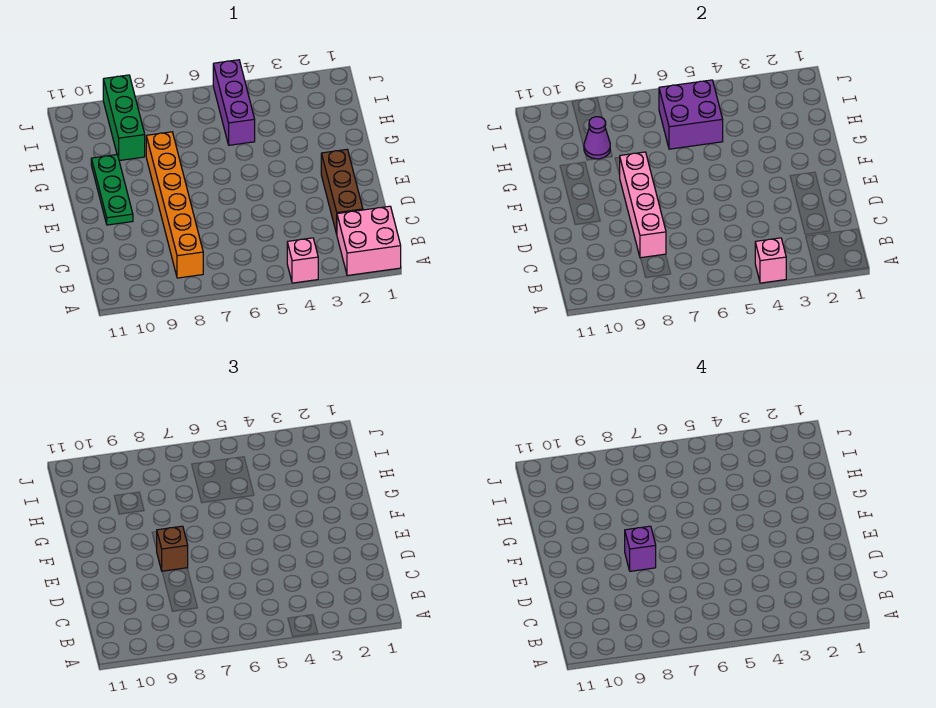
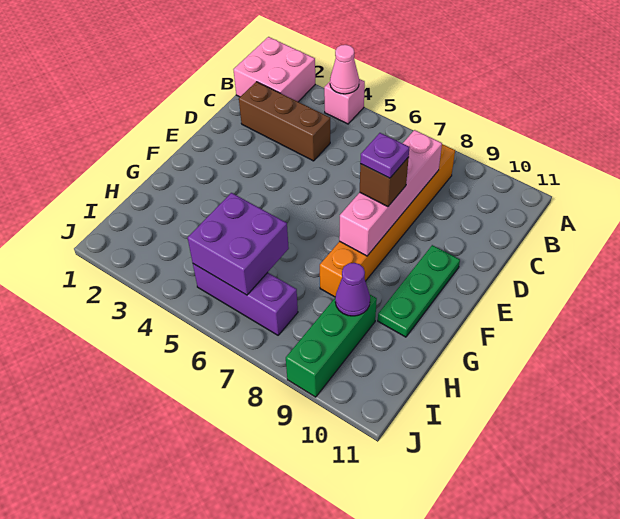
pink brick A4 level 2 -> pink cone A4 level 2
brown brick C2:E2 level 1 -> brown brick C2:C4 level 1
purple brick E8 level 4 -> purple plate E8 level 4
purple brick H5:J5 level 1 -> purple brick I5:I7 level 1

